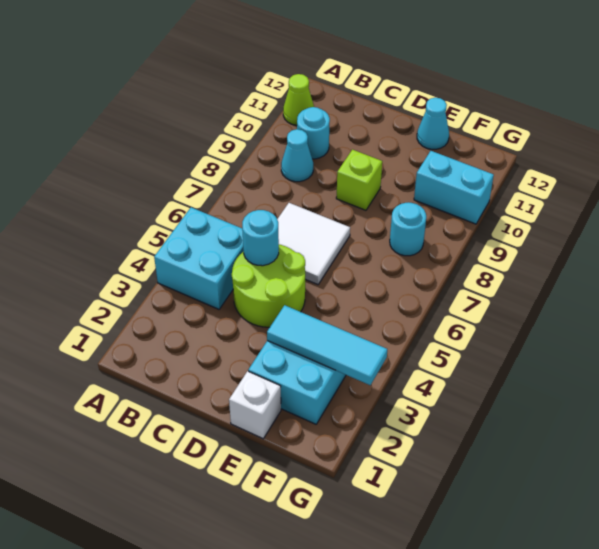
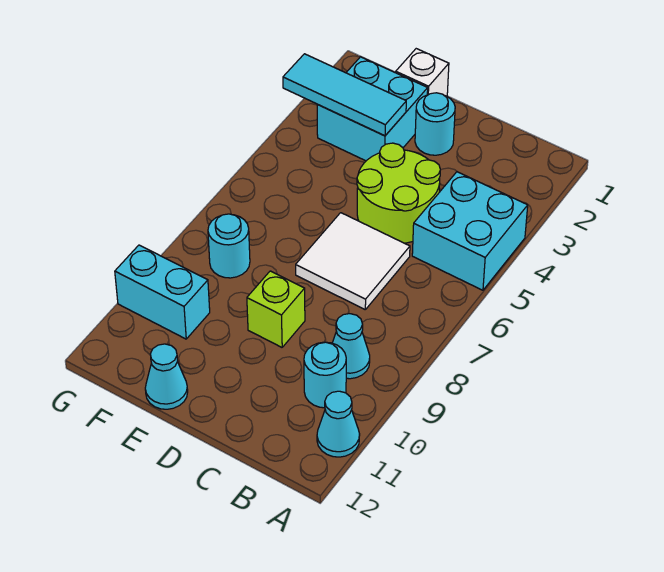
lime cone A11 level 1 -> cyan cone A11 level 1
cyan round brick C5 level 2 -> cyan round brick D2 level 1

